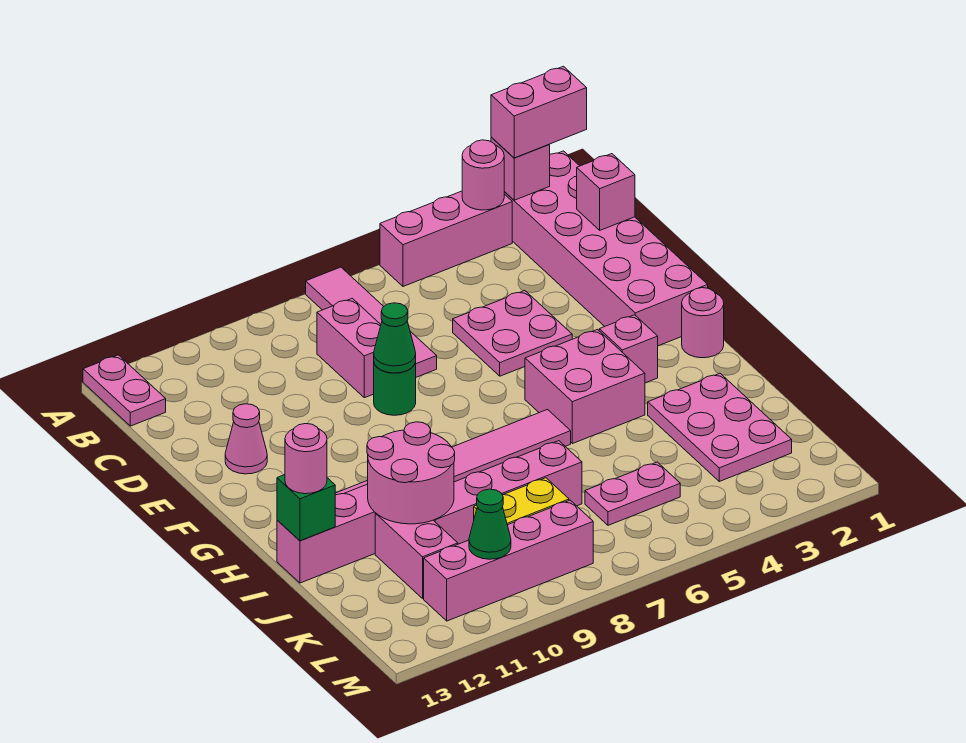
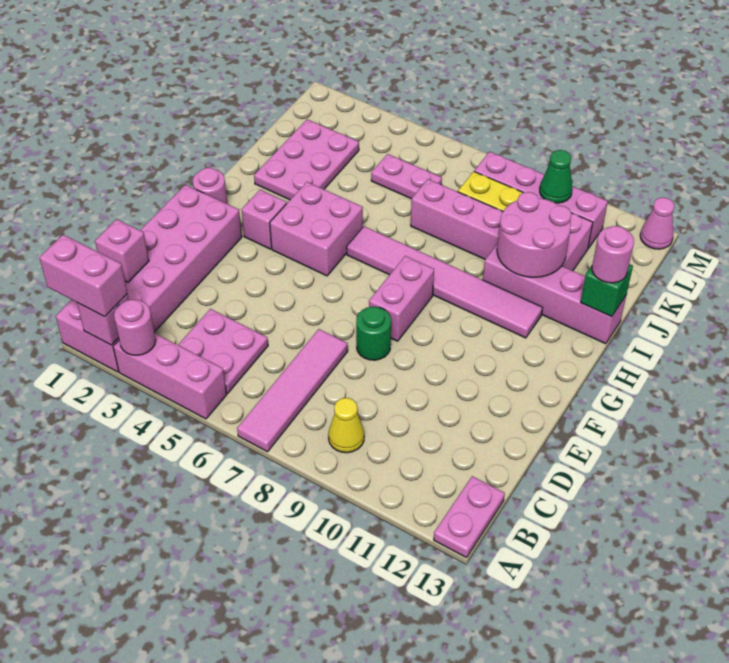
none -> yellow cone B9 level 1
pink brick C8:D8 level 1 -> pink brick F8:G8 level 1
pink plate D4:E5 level 1 -> pink plate B4:C5 level 1
green cone E8 level 2 -> none
pink cone E12 level 1 -> pink cone M13 level 1

